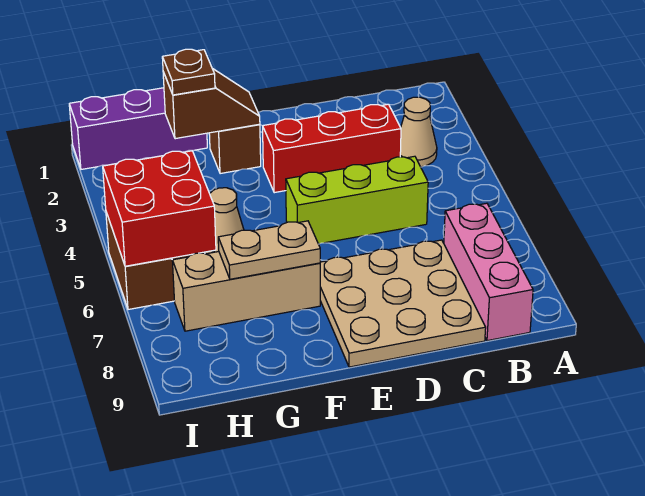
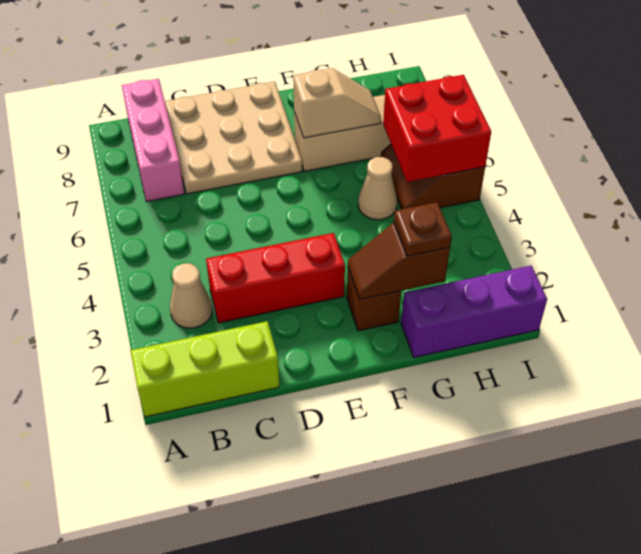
lime brick C5:E5 level 1 -> lime brick A1:C1 level 1
tan plate F7:G7 level 2 -> tan slope F7:G7 level 2 top F

